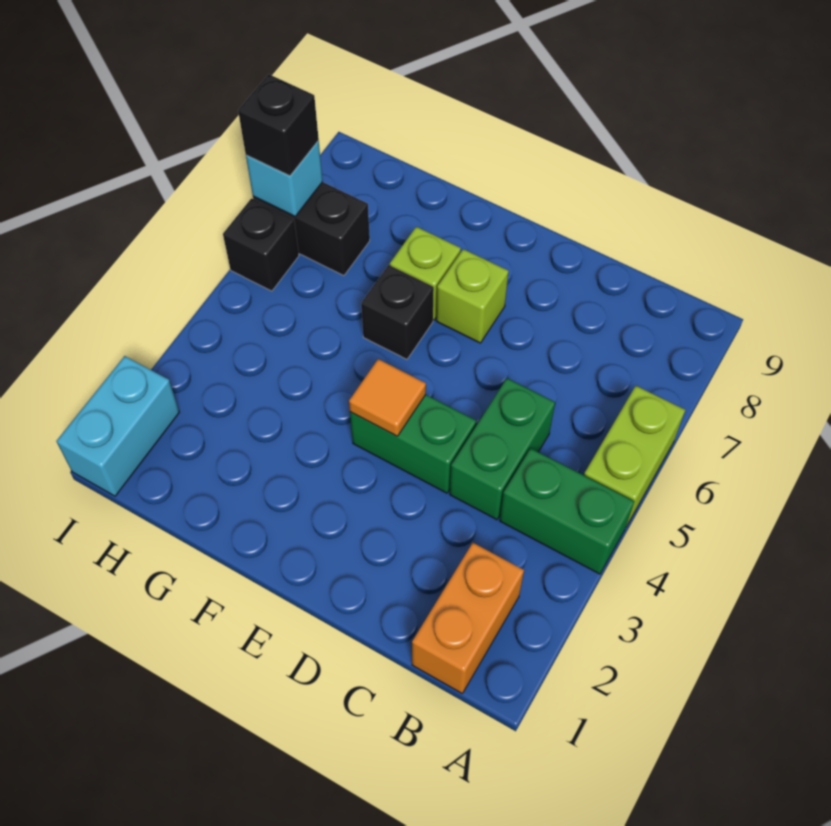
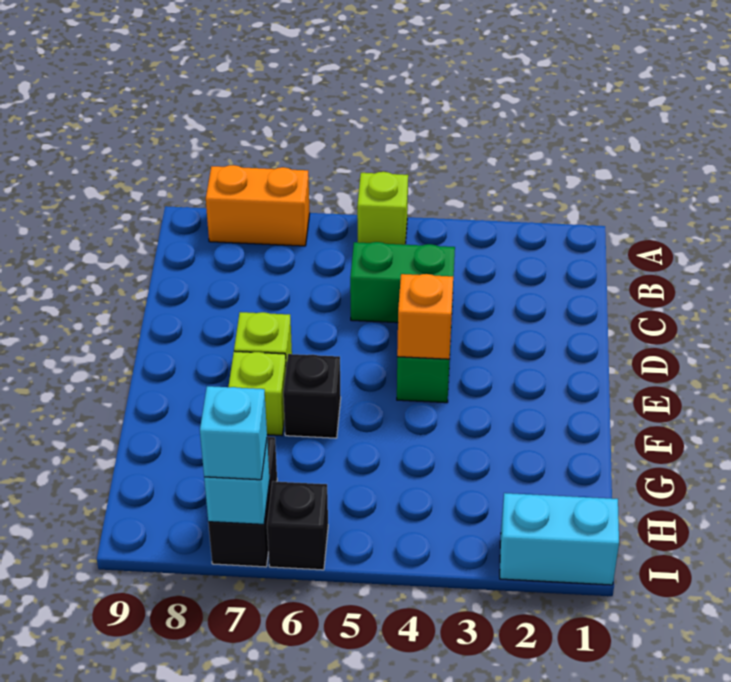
green brick A4:B4 level 1 -> none
lime brick A5:A6 level 1 -> lime brick A5 level 1
orange brick B1:B2 level 1 -> orange brick A7:A8 level 1
orange tile E4 level 2 -> orange brick E4 level 2
black brick I7 level 3 -> cyan brick I7 level 3

